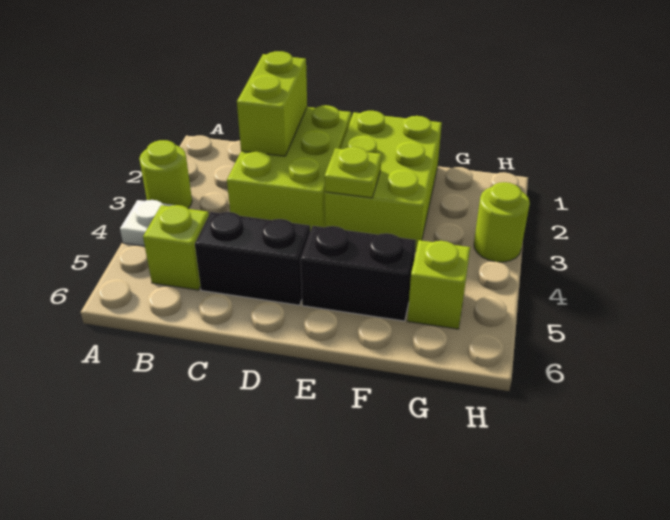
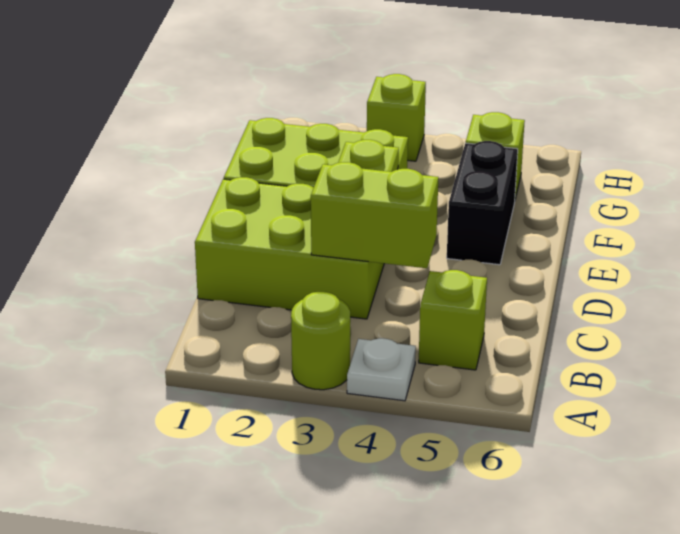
lime brick C1:C2 level 2 -> lime brick C3:C4 level 2
black brick C5:D5 level 1 -> none
lime round brick H3 level 1 -> lime brick H3 level 1

